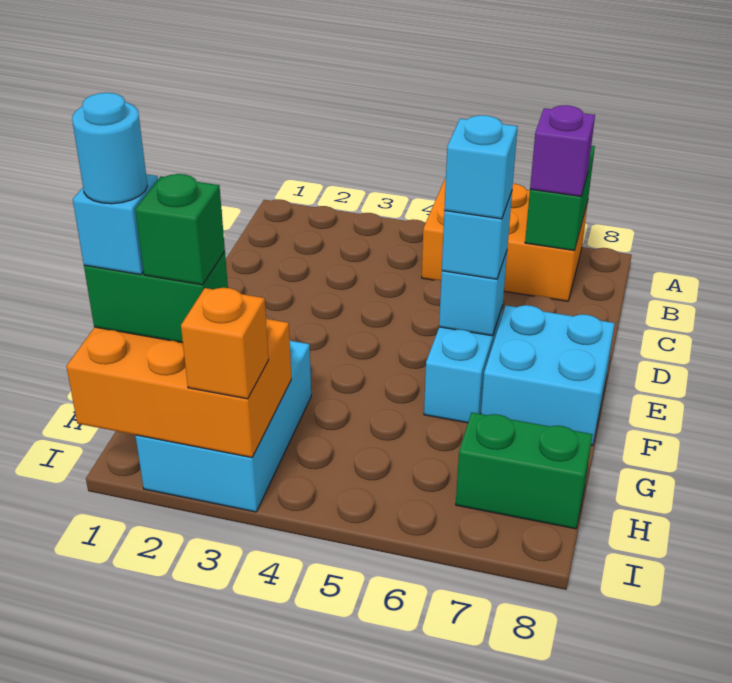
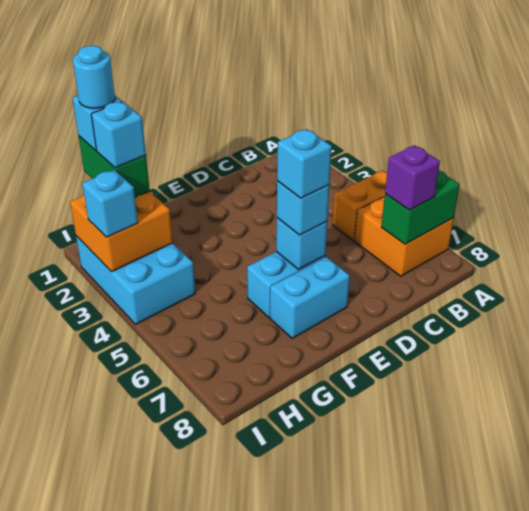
cyan brick E7:F8 level 1 -> cyan brick E7:F7 level 1
cyan brick G2:I3 level 1 -> cyan brick H2:I4 level 1
orange brick H1:I3 level 2 -> orange brick H2:I3 level 2
green brick H2 level 4 -> cyan brick H2 level 4
green brick H7:H8 level 1 -> none
orange brick I3 level 3 -> cyan brick I3 level 3

